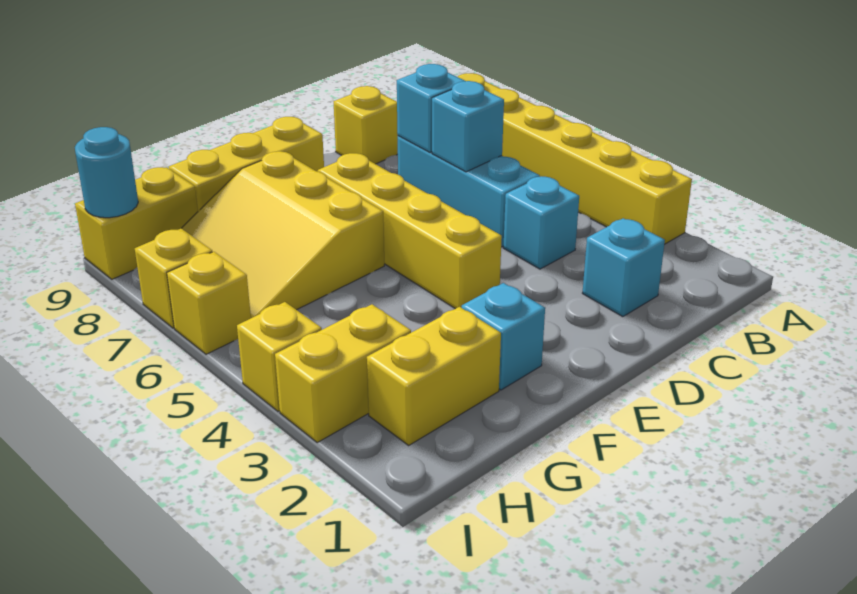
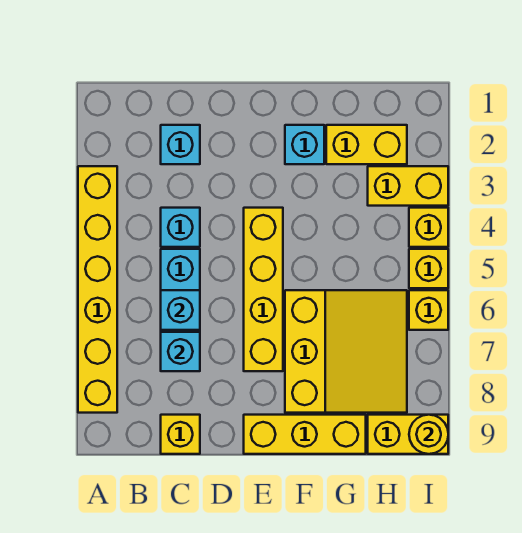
yellow brick I7 level 1 -> yellow brick I5 level 1
cyan round brick I9 level 2 -> yellow round brick I9 level 2

